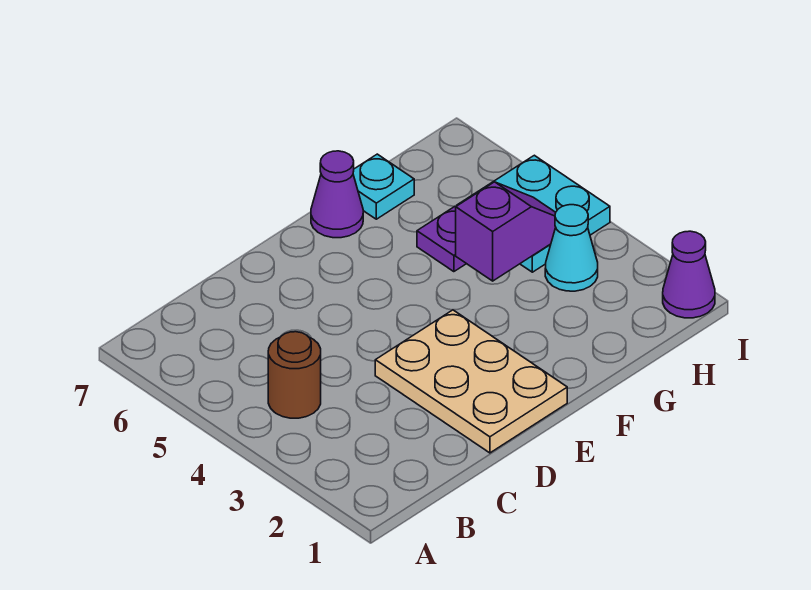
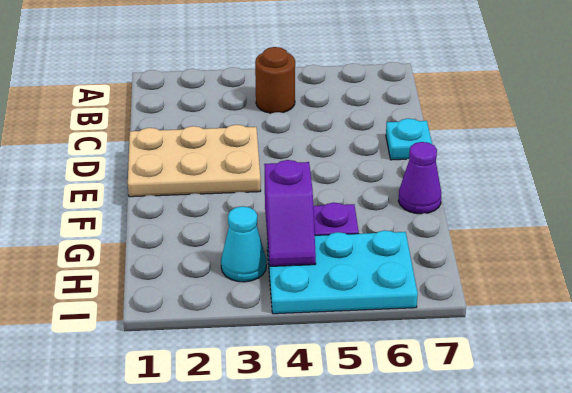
cyan plate G7 level 1 -> cyan plate D7 level 1
cyan plate H4:I5 level 1 -> cyan plate H4:I6 level 1
purple cone I1 level 1 -> none

